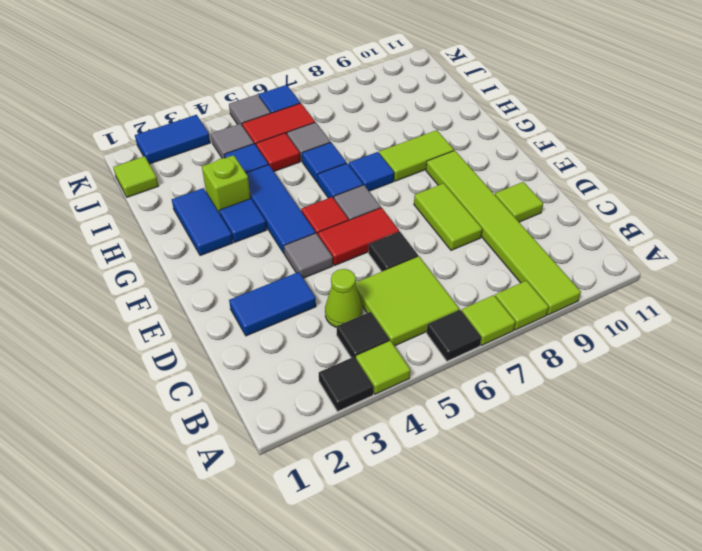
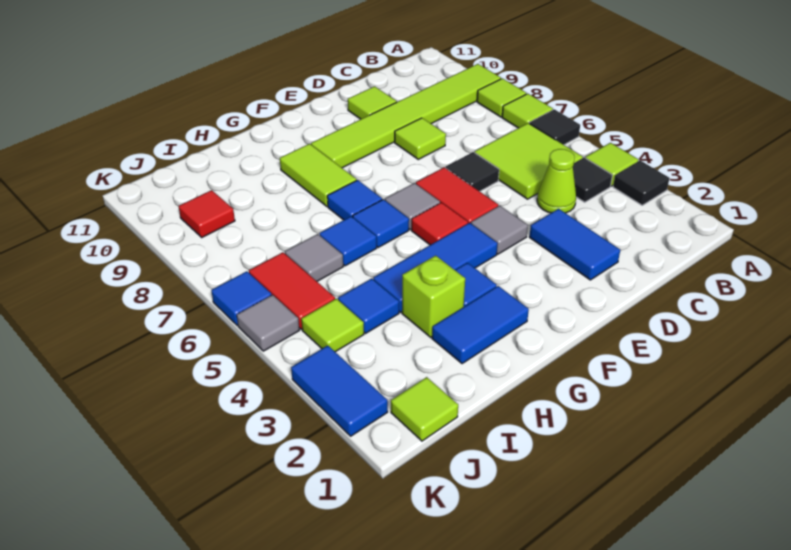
lime tile D8:E8 level 1 -> lime tile D8 level 1
red tile I5 level 1 -> red tile J9 level 1
grey tile J4 level 1 -> lime tile J4 level 1

